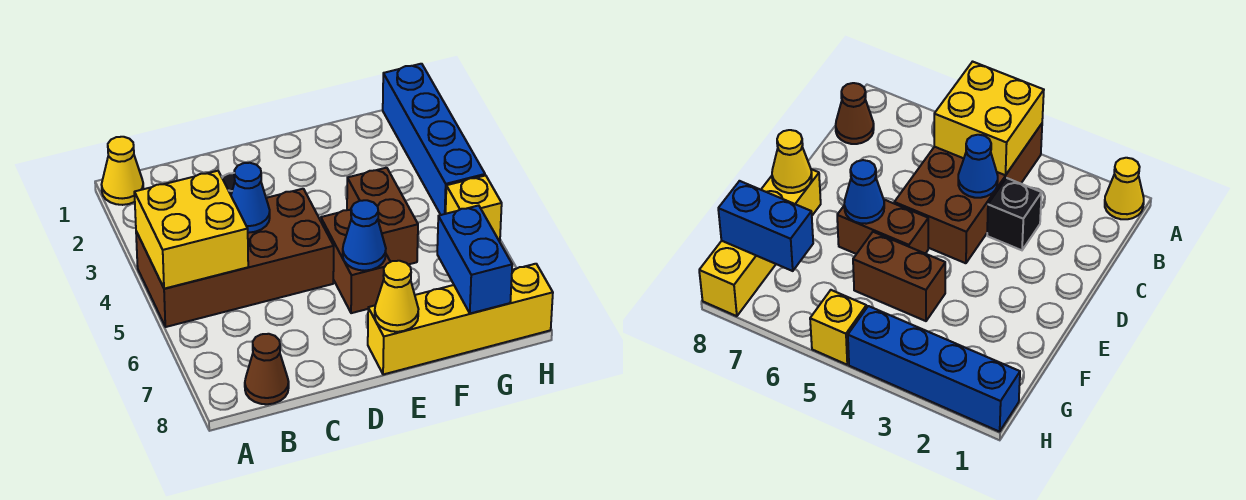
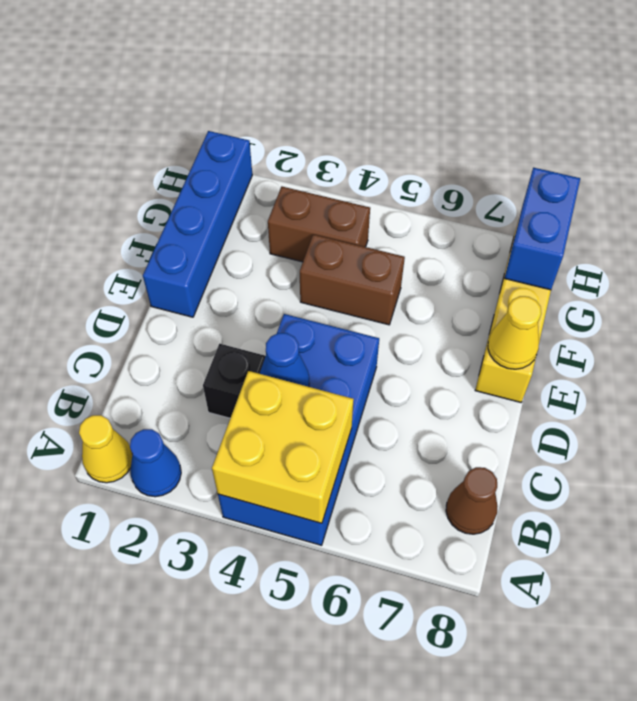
brown brick A4:D5 level 1 -> blue brick A4:D5 level 1
brown brick E5:E6 level 1 -> brown brick G3:G4 level 1
blue cone E6 level 2 -> blue cone A2 level 1
blue brick G7:G8 level 2 -> blue brick G8:H8 level 2
blue brick H1:H4 level 1 -> blue brick E1:H1 level 1
yellow brick H5 level 1 -> none

